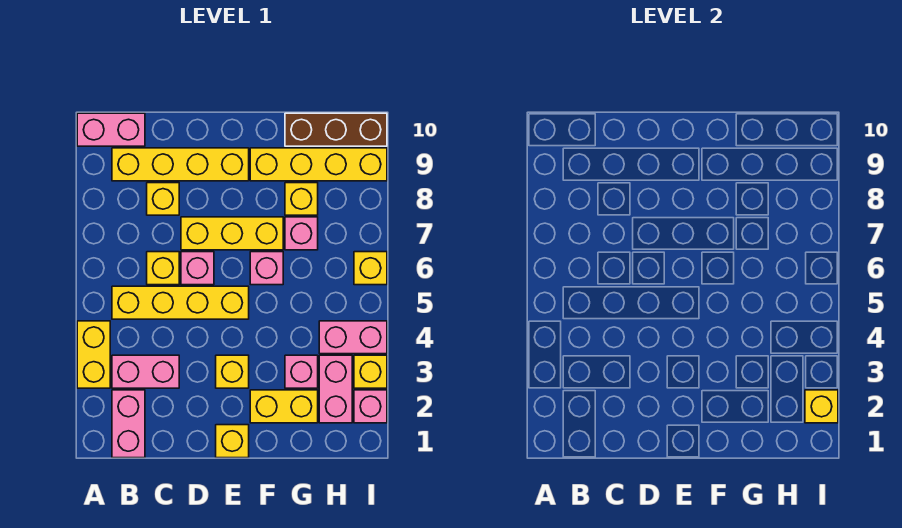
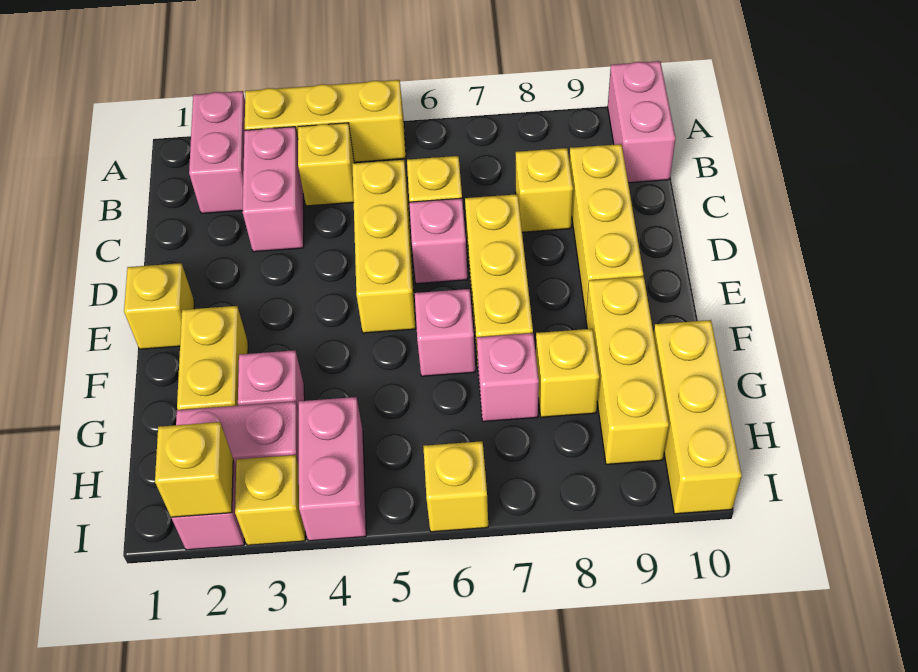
yellow brick A3:A4 level 1 -> yellow brick A3:A5 level 1
pink brick B1:B2 level 1 -> pink brick A2:B2 level 1
yellow brick B5:E5 level 1 -> yellow brick C5:E5 level 1
yellow brick B9:E9 level 1 -> yellow brick C9:E9 level 1
yellow brick E3 level 1 -> yellow brick B4 level 1
yellow brick F9:I9 level 1 -> yellow brick F9:H9 level 1
brown brick G10:I10 level 1 -> yellow brick G10:I10 level 1

